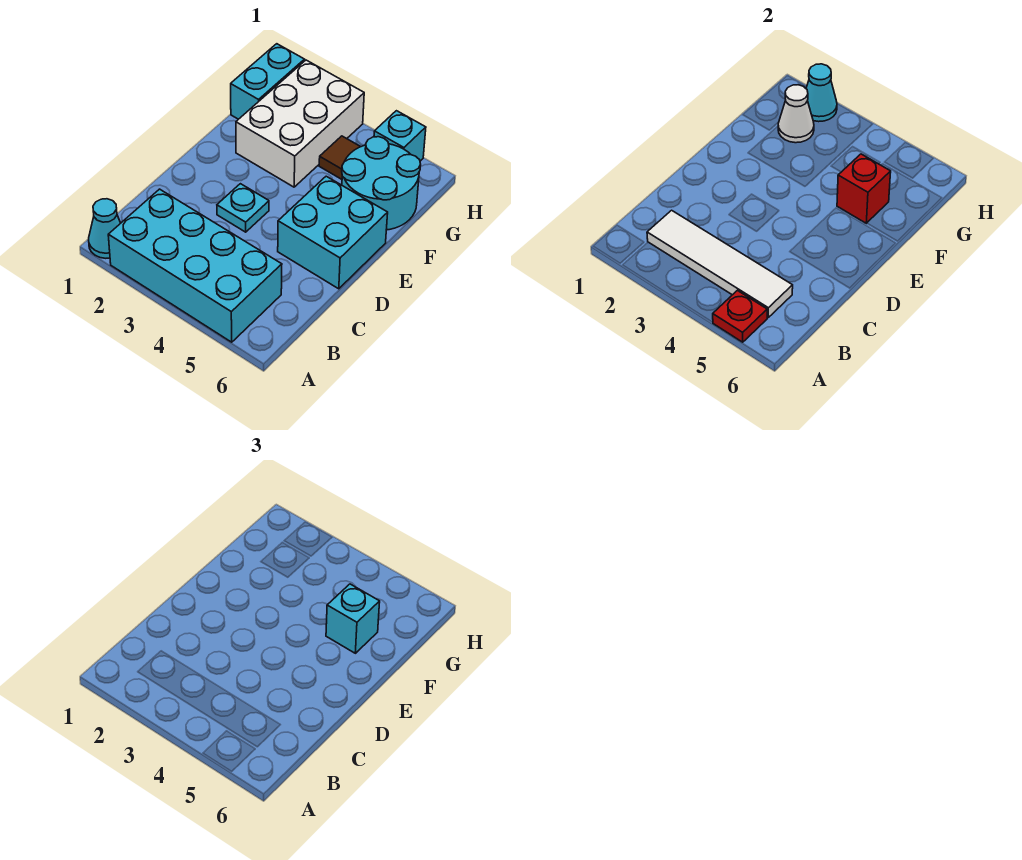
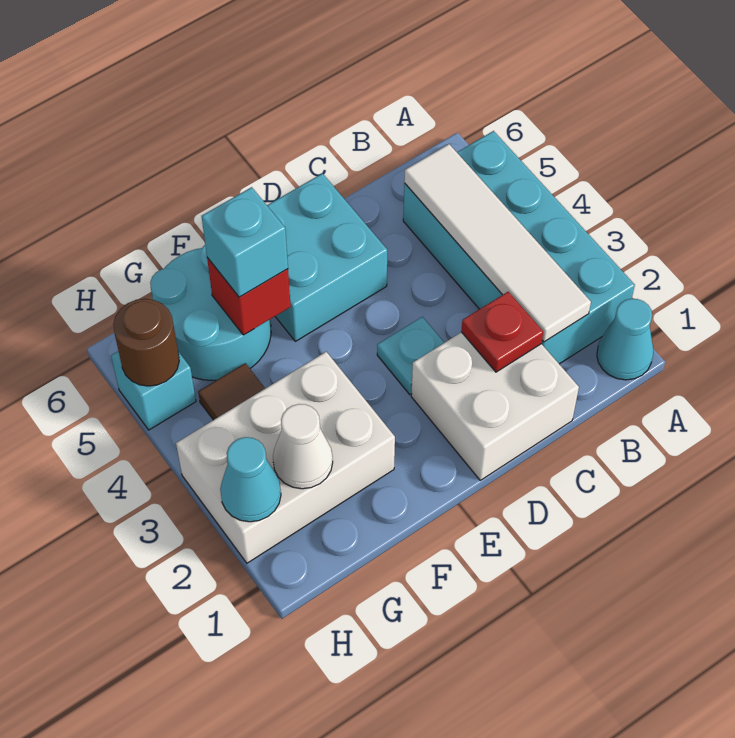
red plate A5 level 2 -> red plate C2 level 2
none -> white brick C1:D2 level 1
cyan brick G1:H1 level 1 -> none
none -> brown round brick H5 level 2

